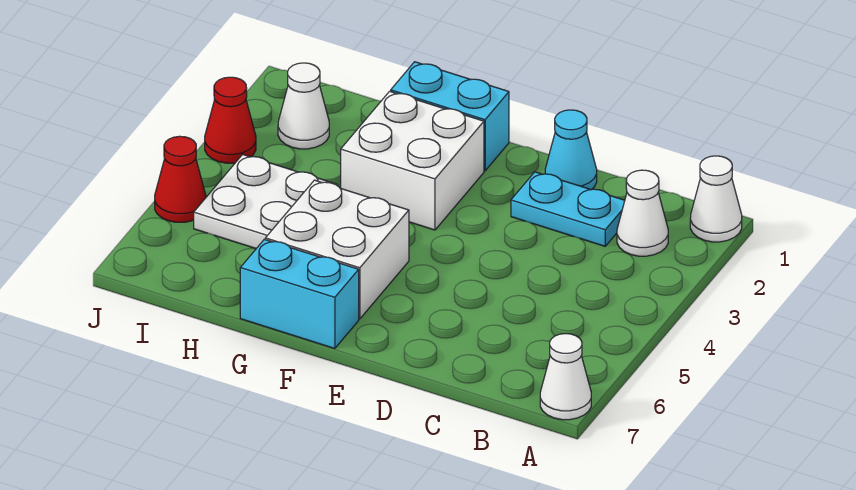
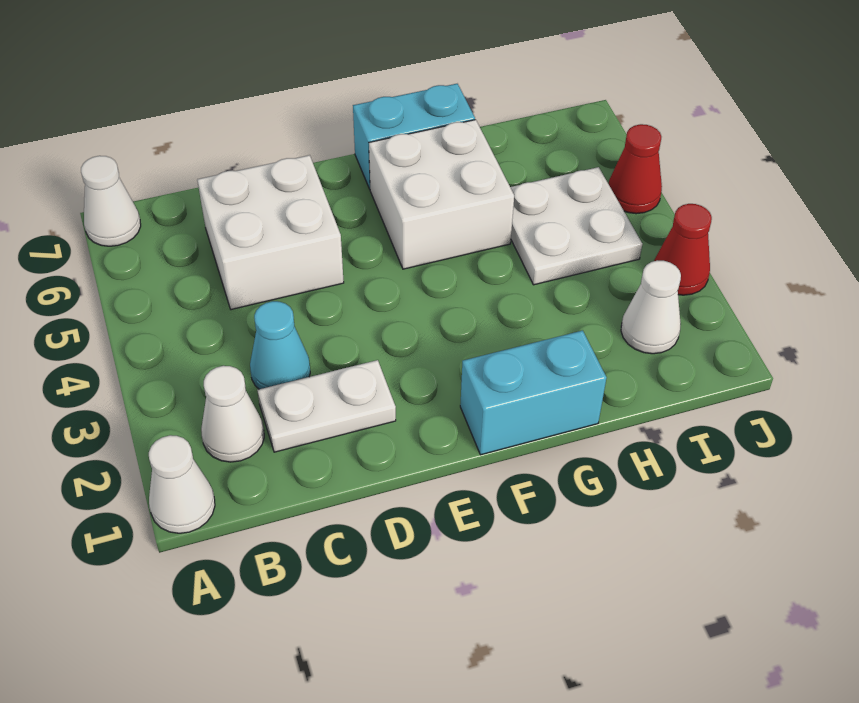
cyan plate C2:D2 level 1 -> white plate C2:D2 level 1
cyan cone D1 level 1 -> cyan cone C3 level 1
white brick F2:G3 level 1 -> white brick C5:D6 level 1

